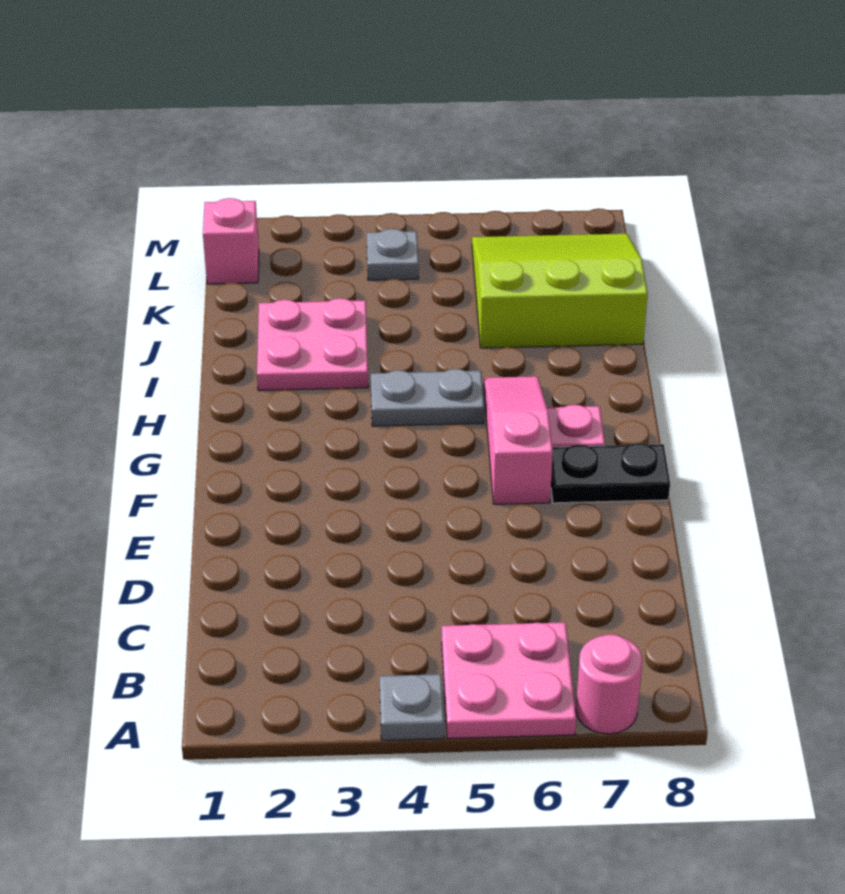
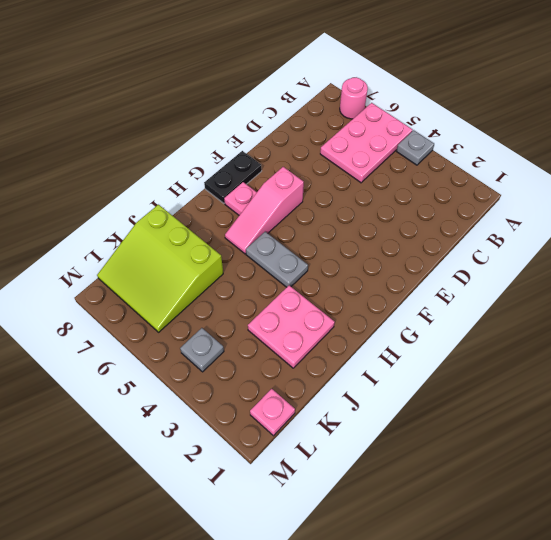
pink plate A5:B6 level 1 -> pink plate A5:C6 level 1
black plate F7:F8 level 1 -> black plate F8:G8 level 1
pink brick L1 level 1 -> pink plate L1 level 1

